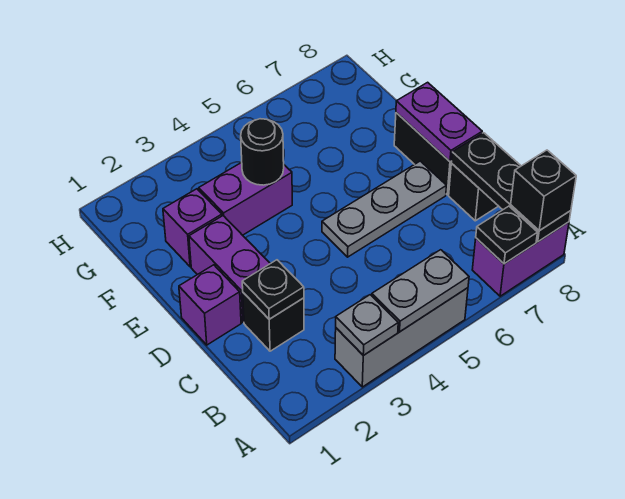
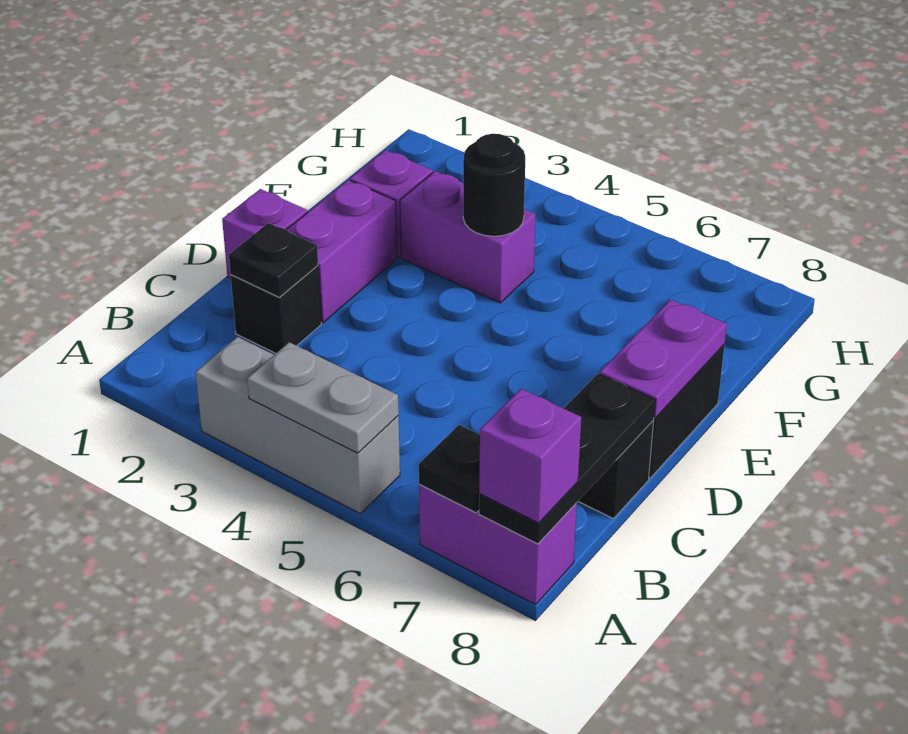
grey plate A3 level 2 -> none
black brick A8 level 3 -> purple brick A8 level 3
grey plate D5:D7 level 1 -> none

